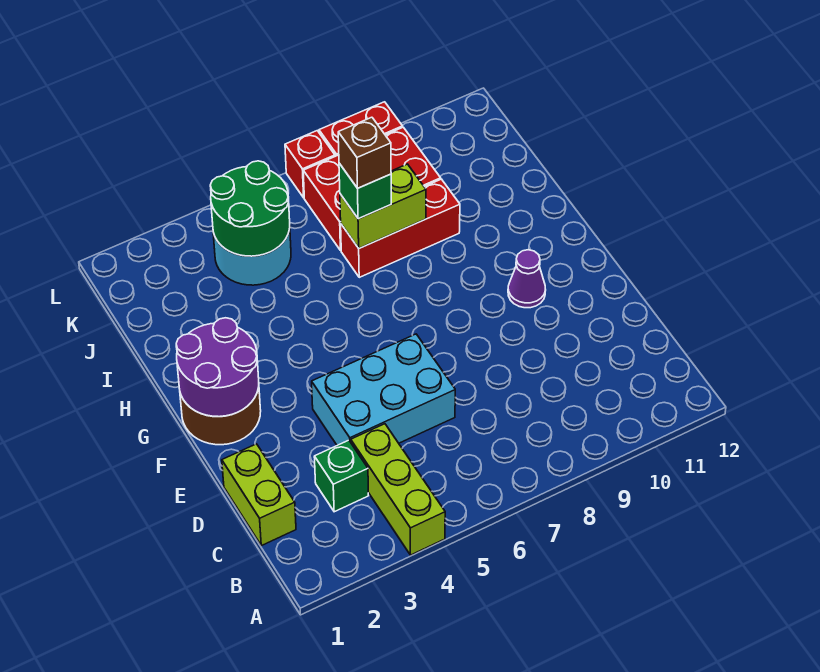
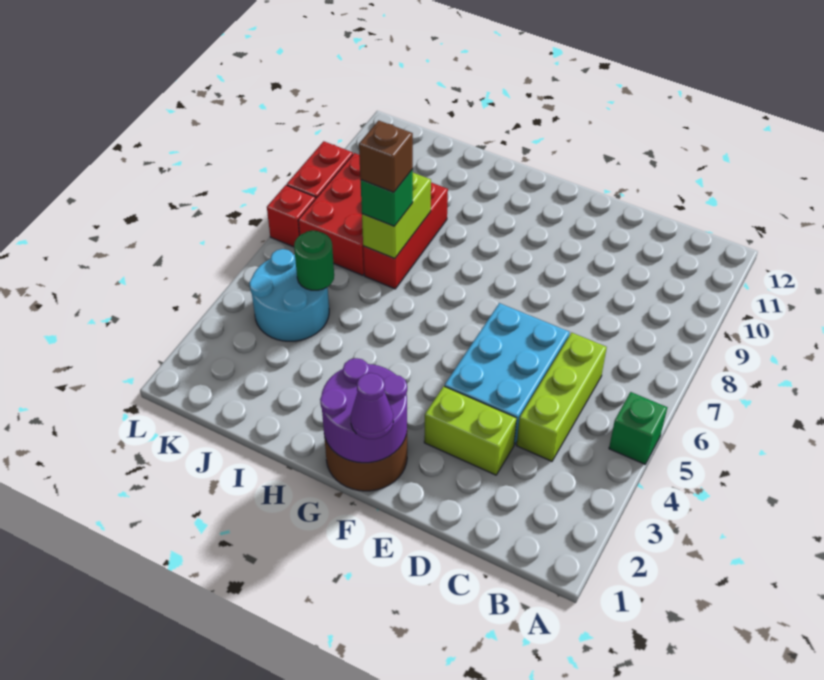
lime brick A4:C4 level 1 -> lime brick C4:C6 level 1
lime brick C1:D1 level 1 -> lime brick D3:E3 level 1
green brick C3 level 1 -> green brick A5 level 1
purple cone F10 level 1 -> purple cone F1 level 3
green round brick J4:K5 level 2 -> green round brick J5 level 2

